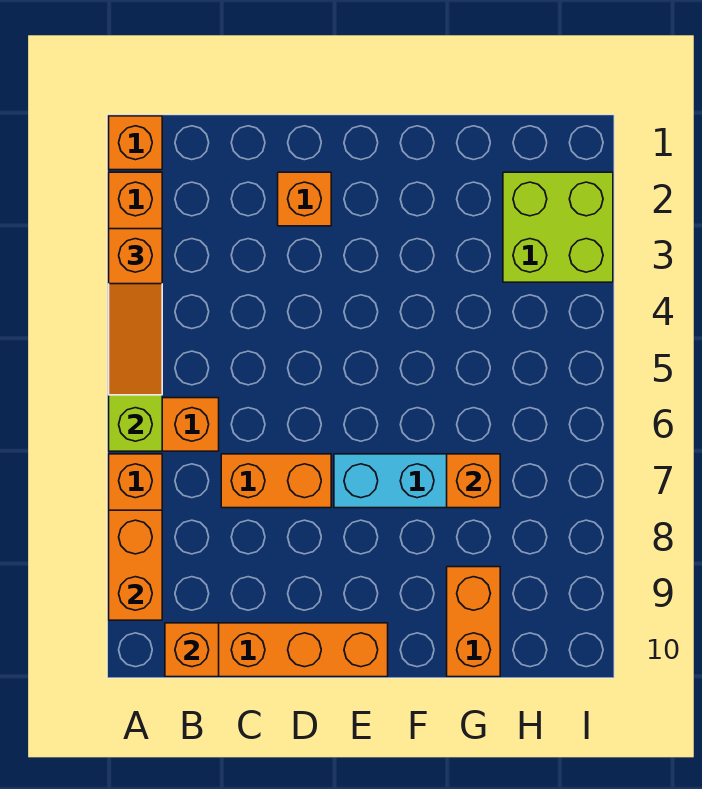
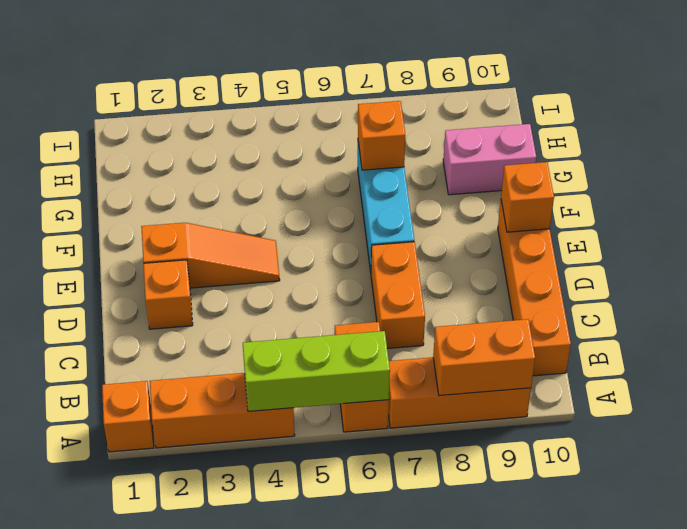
orange slope A3:A5 level 3 top 3 -> orange slope E2:E4 level 1 top 2
orange brick B10 level 2 -> orange brick E10 level 2
orange brick G9:G10 level 1 -> pink brick G9:G10 level 1
lime brick H2:I3 level 1 -> none

